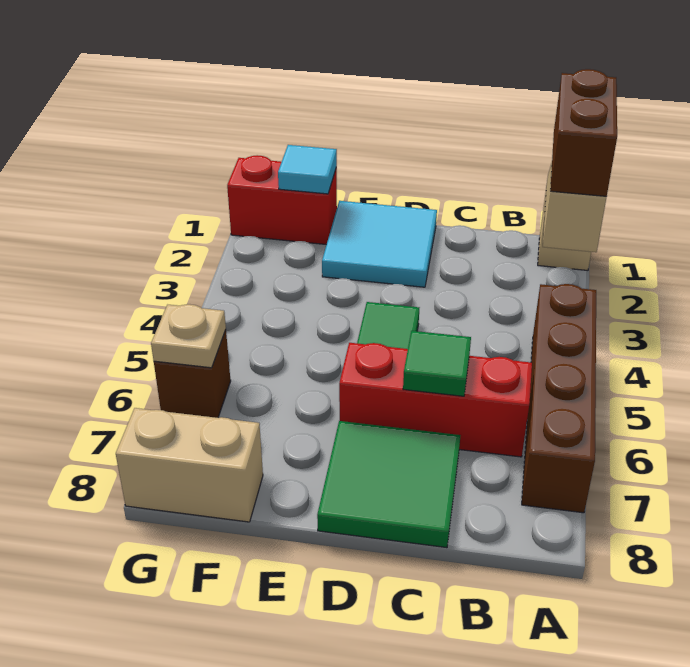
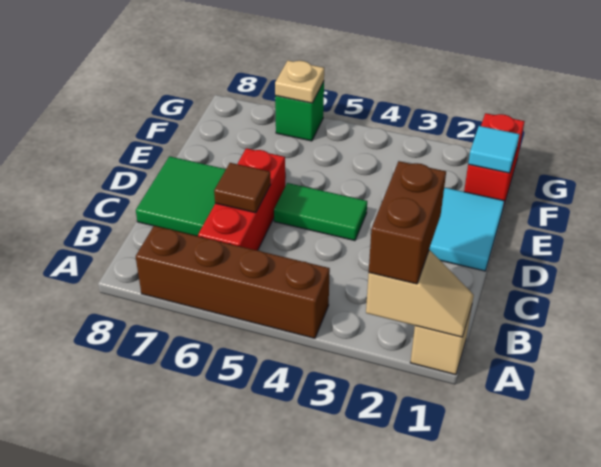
brown brick A1:A2 level 3 -> brown brick A2:B2 level 3
green tile C6 level 2 -> brown tile C6 level 2
tan brick F8:G8 level 1 -> none
brown brick G6 level 1 -> green brick G6 level 1

